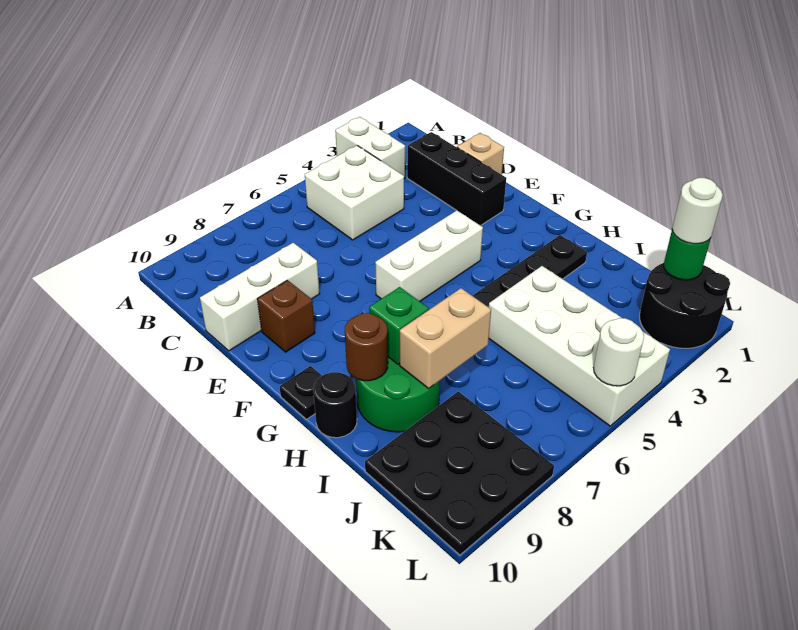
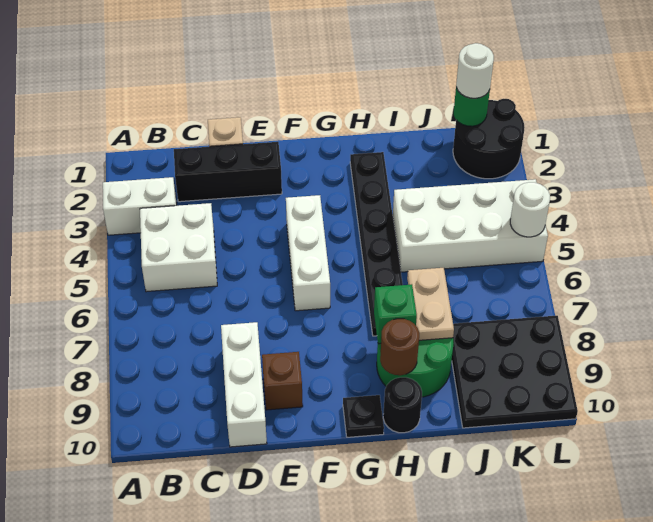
tan brick I7:I8 level 2 -> tan plate I7:I8 level 2

